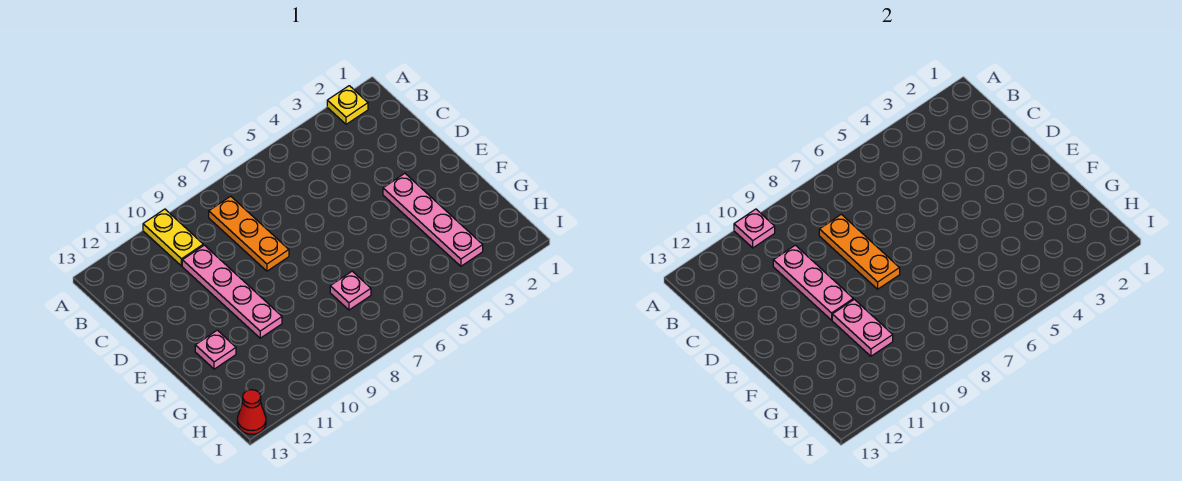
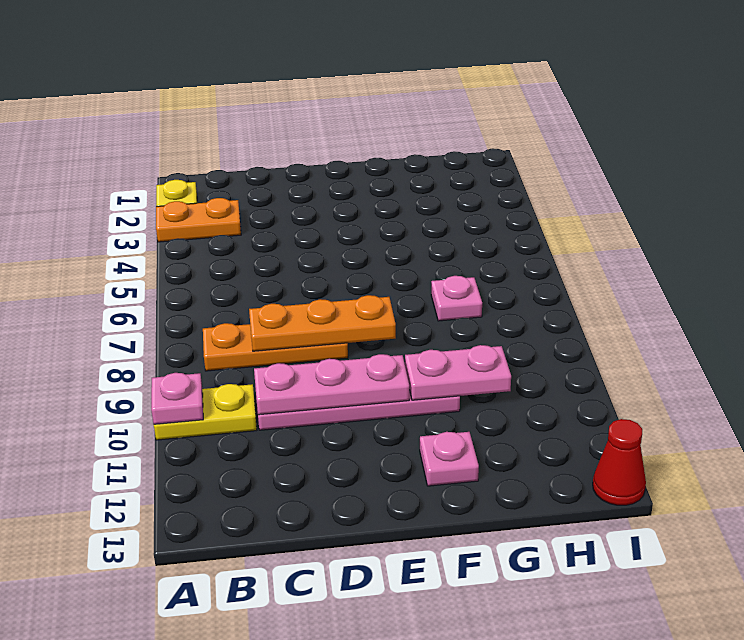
none -> orange plate A3:B3 level 1
pink plate E3:H3 level 1 -> none

